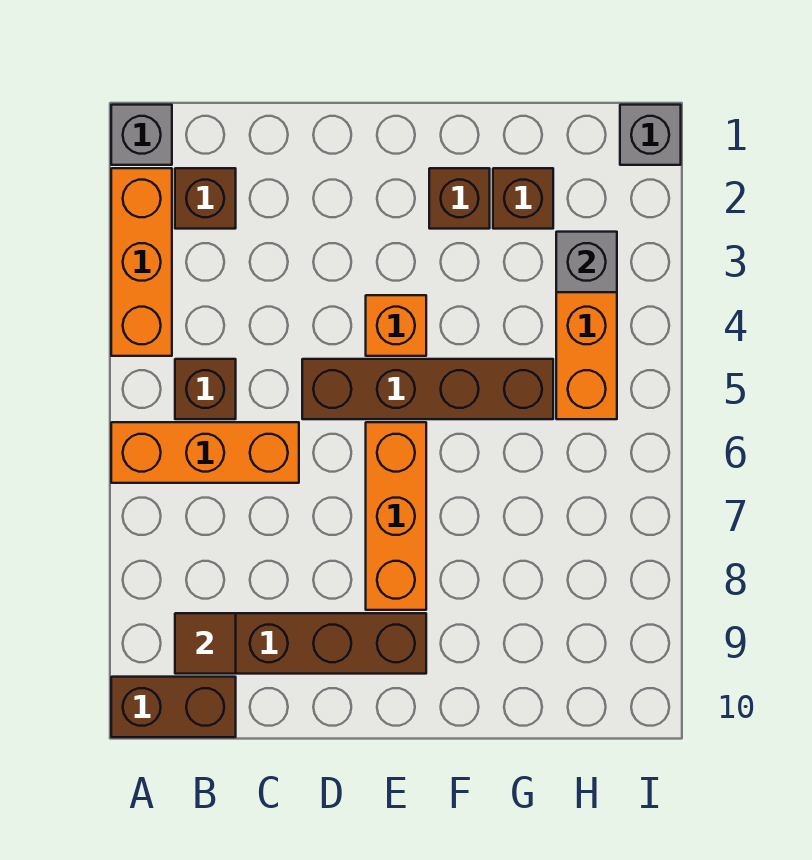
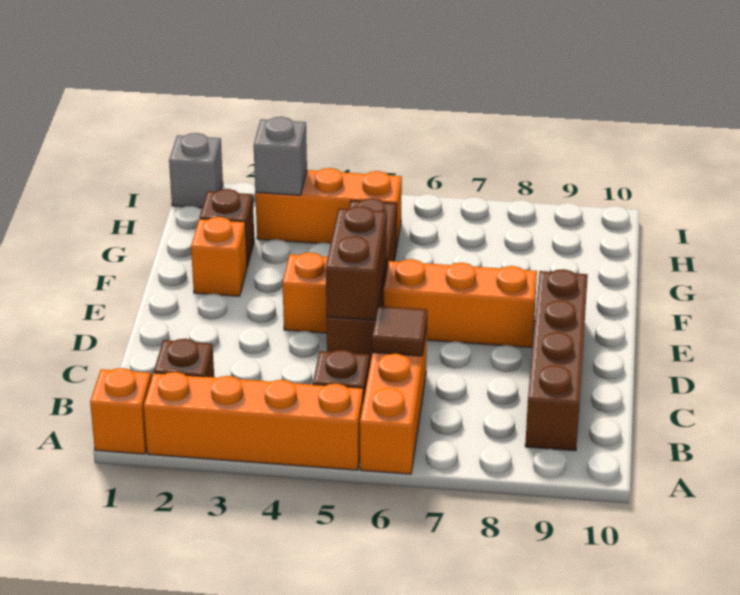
grey brick A1 level 1 -> orange brick A1 level 1
orange brick A2:A4 level 1 -> orange brick A2:A5 level 1
brown brick A10:B10 level 1 -> brown brick D5:E5 level 2
brown tile B9 level 2 -> brown tile C6 level 2
brown brick F2 level 1 -> orange brick F2 level 1

